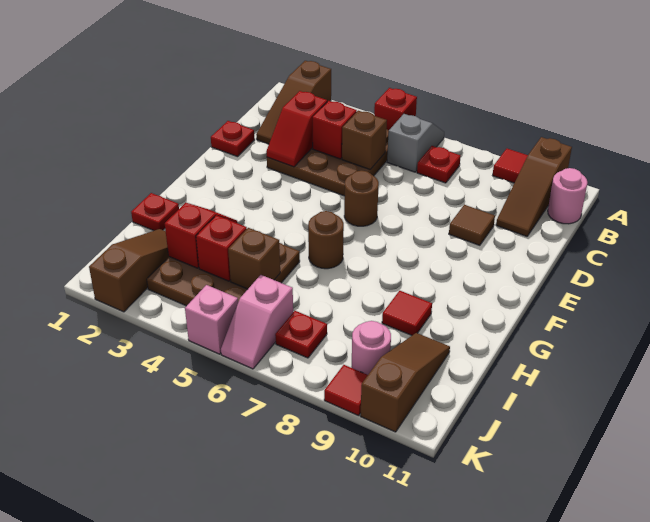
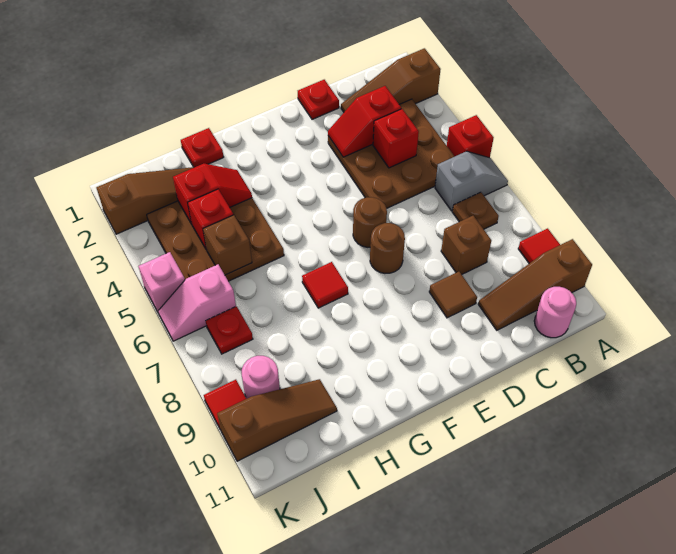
red plate B7 level 1 -> brown plate B7 level 1
brown brick C5 level 2 -> brown brick C8 level 1
brown round brick G6 level 1 -> brown round brick E7 level 1
red tile H9 level 1 -> red tile G7 level 1

